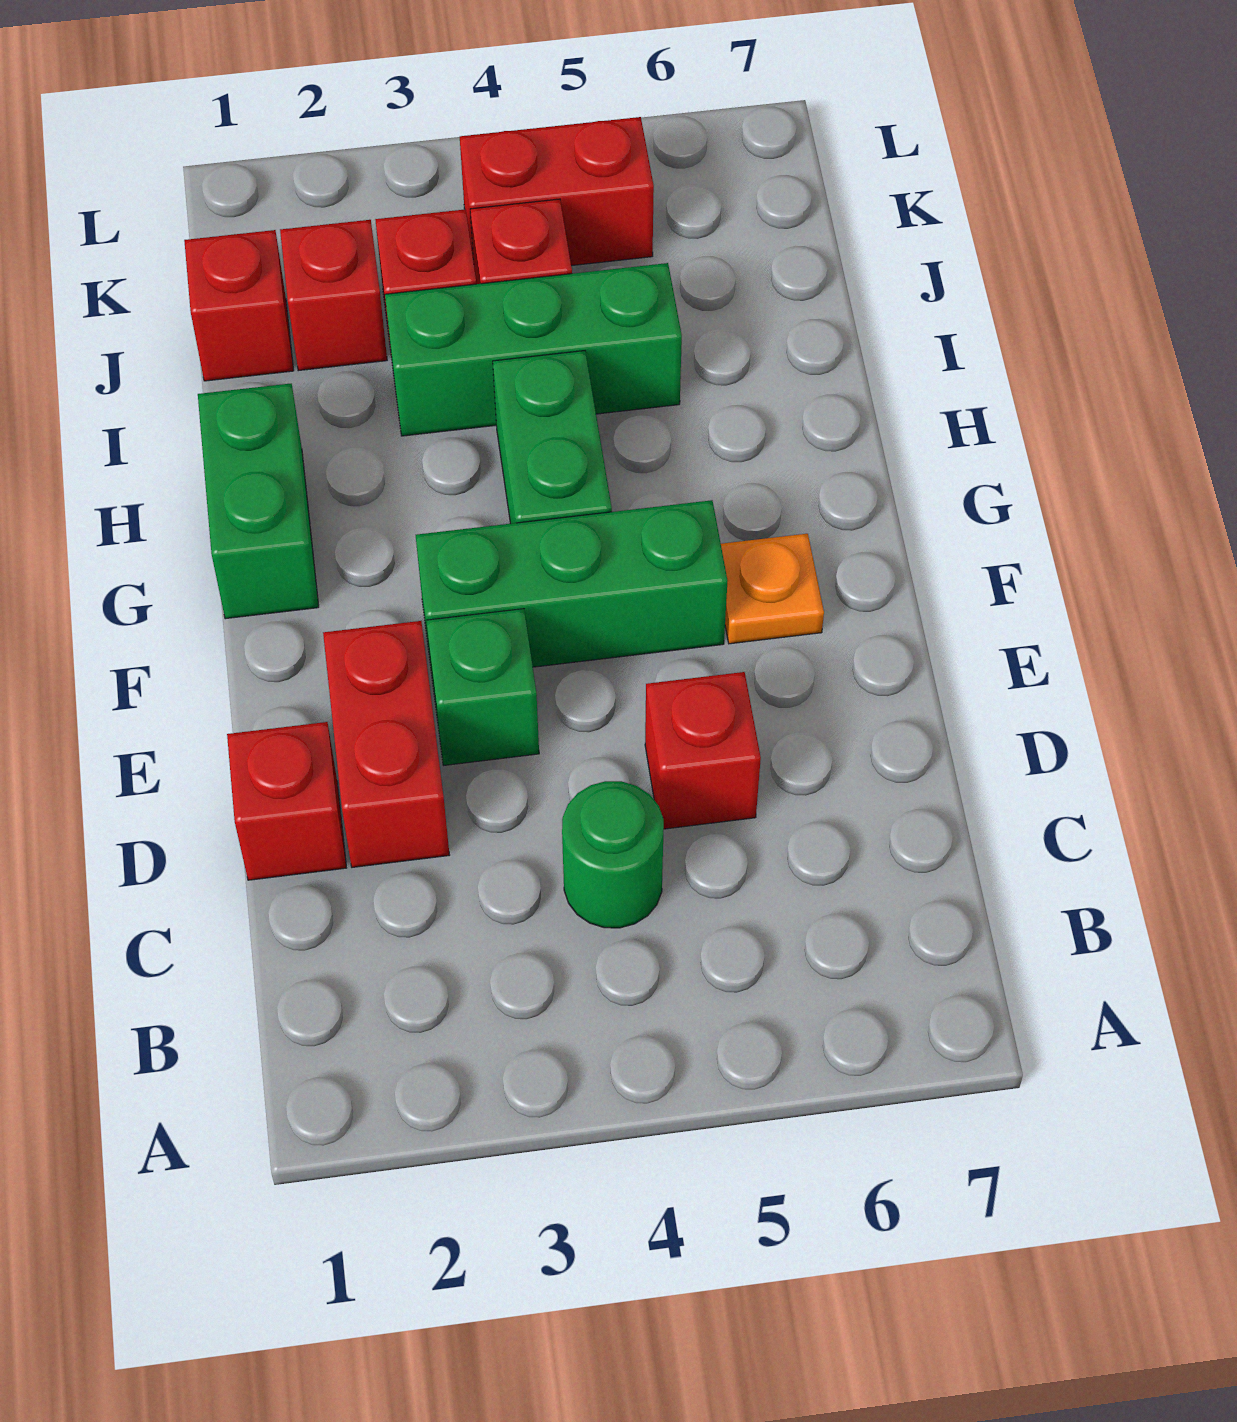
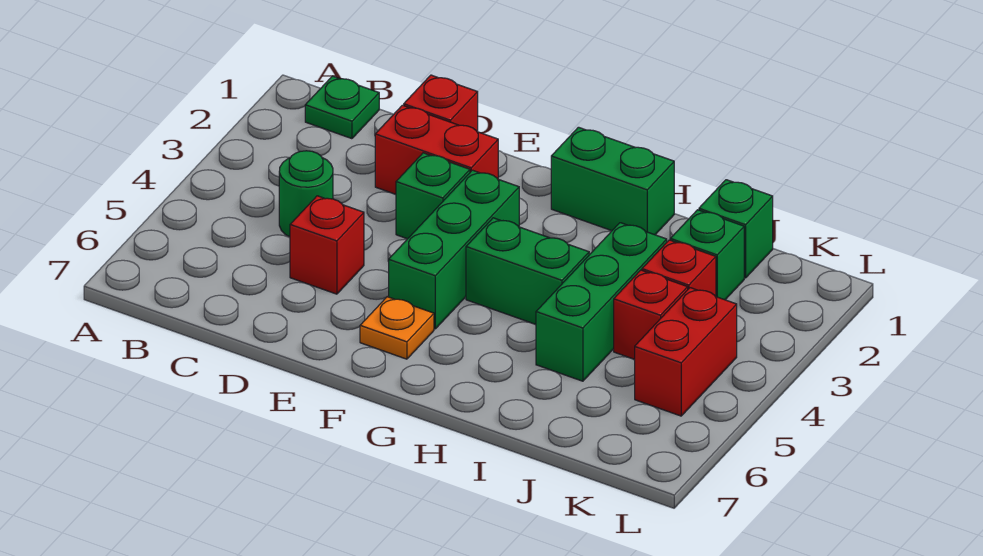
none -> green plate B1 level 1
red brick J1 level 1 -> green brick J1 level 1
red brick J2 level 1 -> green brick J2 level 1

